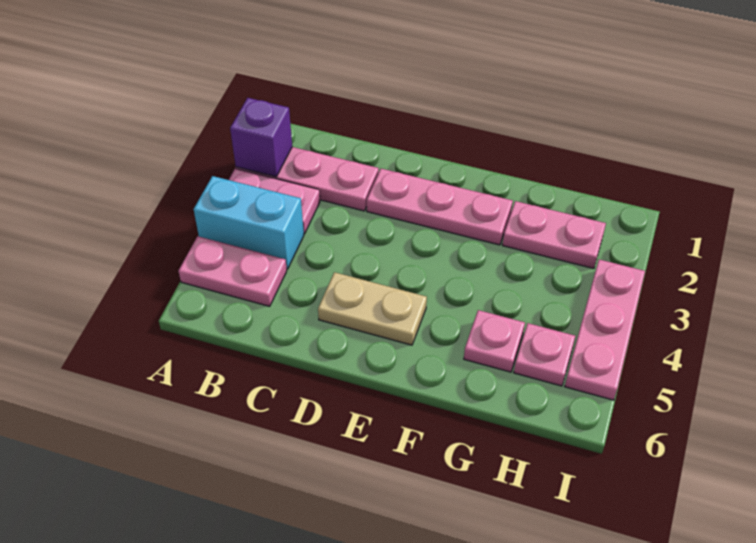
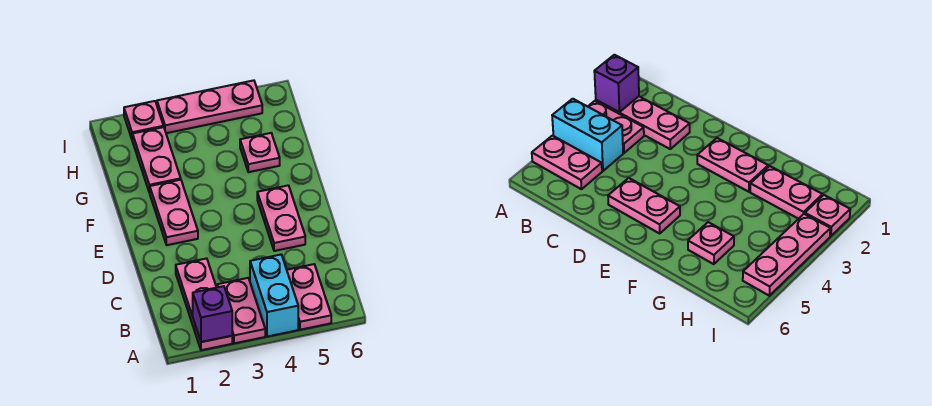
pink plate D2:F2 level 1 -> pink plate E2:F2 level 1
tan plate D5:E5 level 1 -> pink plate D5:E5 level 1
pink plate H5 level 1 -> pink plate I2 level 1

